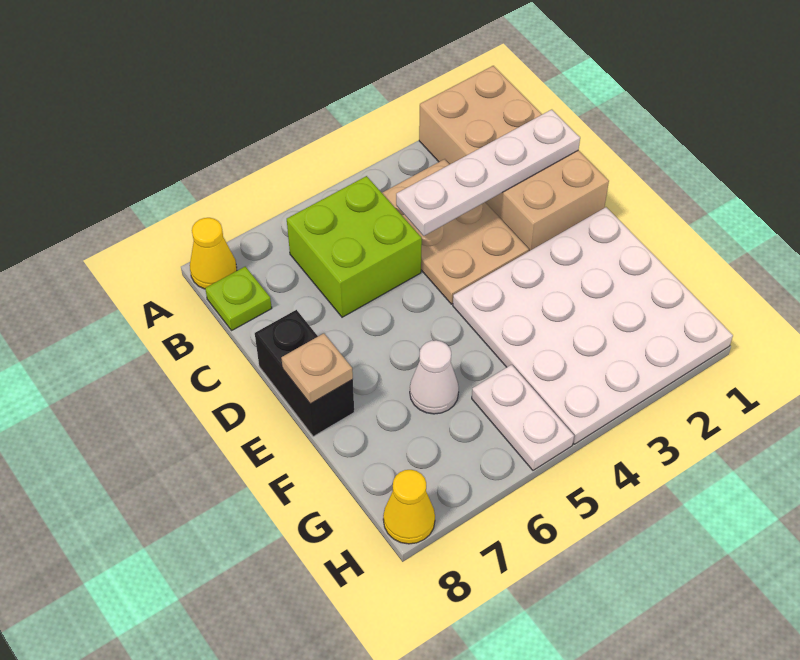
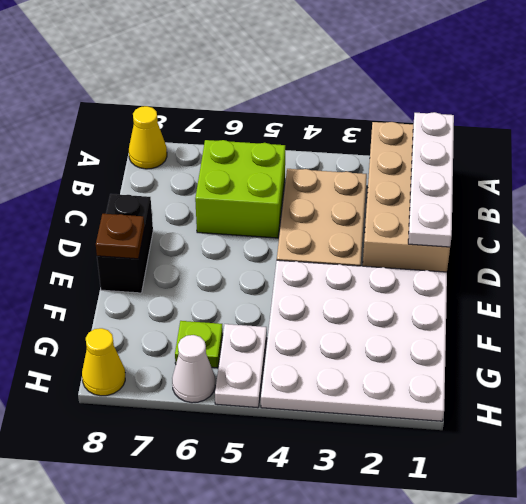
lime plate B8 level 1 -> lime plate G6 level 1
white plate C1:C4 level 2 -> white plate A1:D1 level 2
tan plate E8 level 2 -> brown plate E8 level 2
white cone F6 level 1 -> white cone H6 level 1

